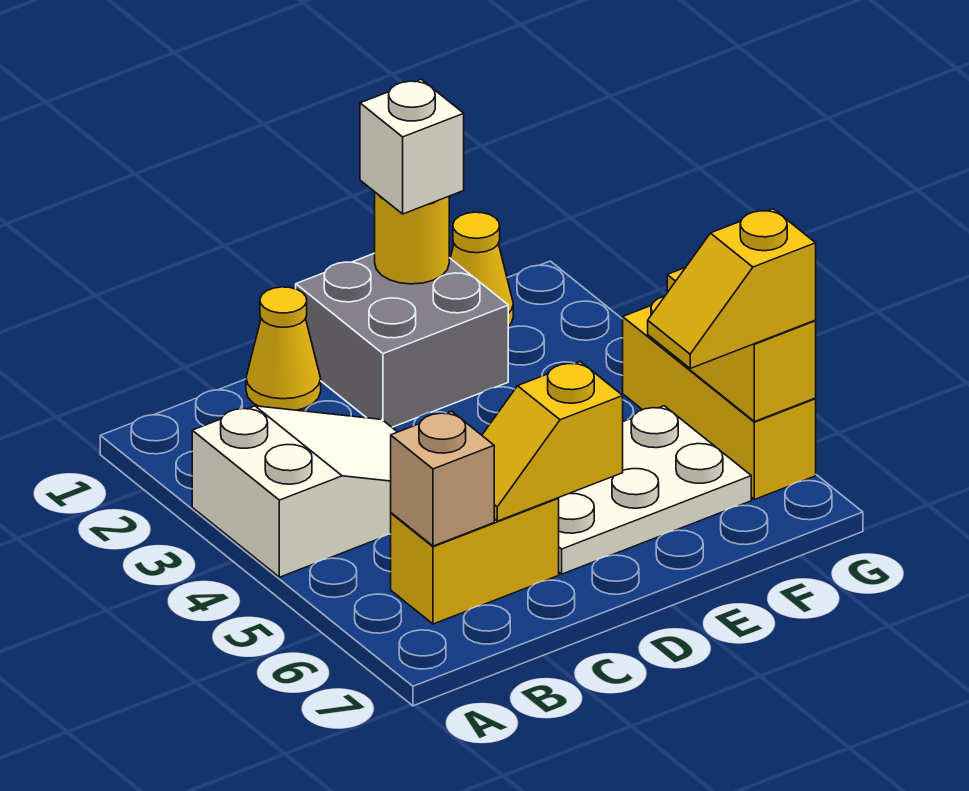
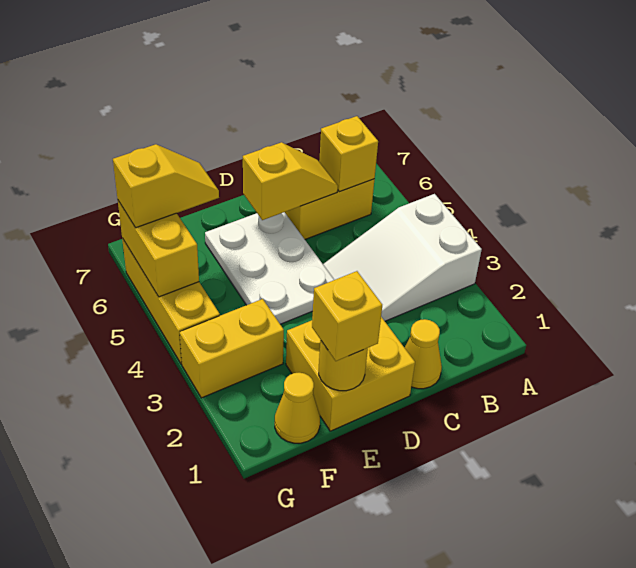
tan brick B6 level 2 -> yellow brick B6 level 2
grey brick D1:E2 level 1 -> yellow brick D1:E2 level 1
white plate D5:F6 level 1 -> white plate D4:E6 level 1
white brick E1 level 3 -> yellow brick E1 level 3
none -> yellow brick F3:G3 level 1

